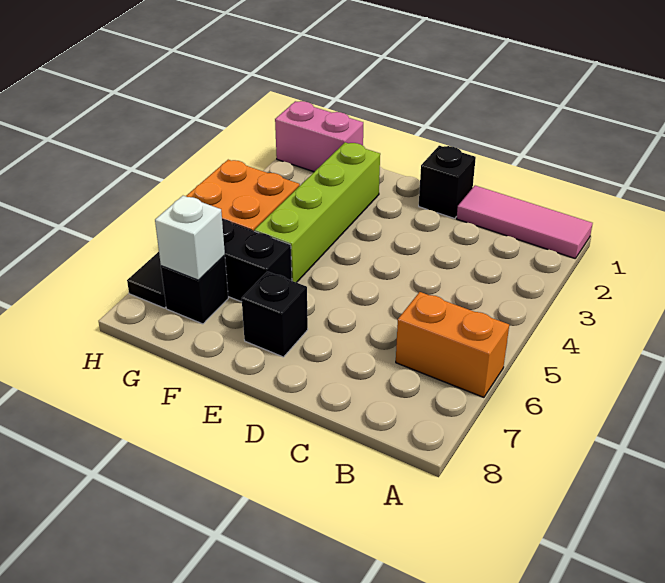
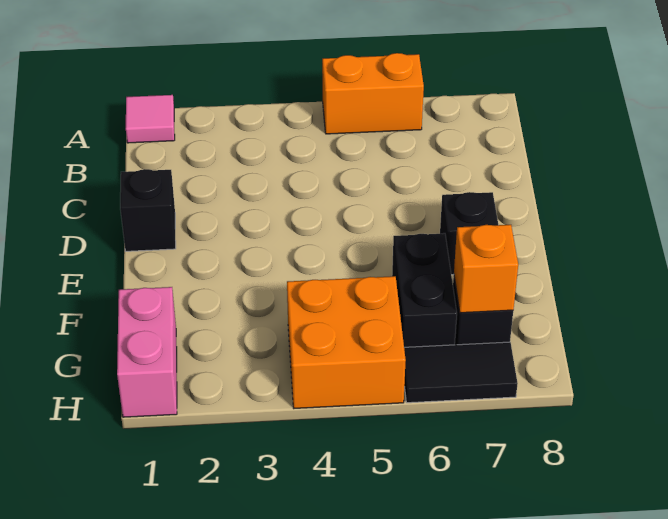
pink tile A1:C1 level 1 -> pink tile A1 level 1
orange brick A6:B6 level 1 -> orange brick A5:A6 level 1
lime brick F2:F5 level 1 -> none
white brick G7 level 2 -> orange brick G7 level 2

